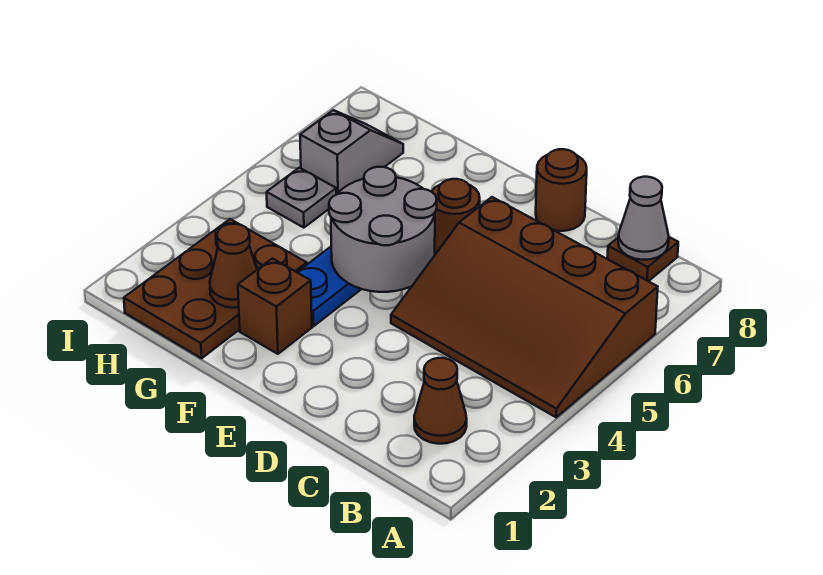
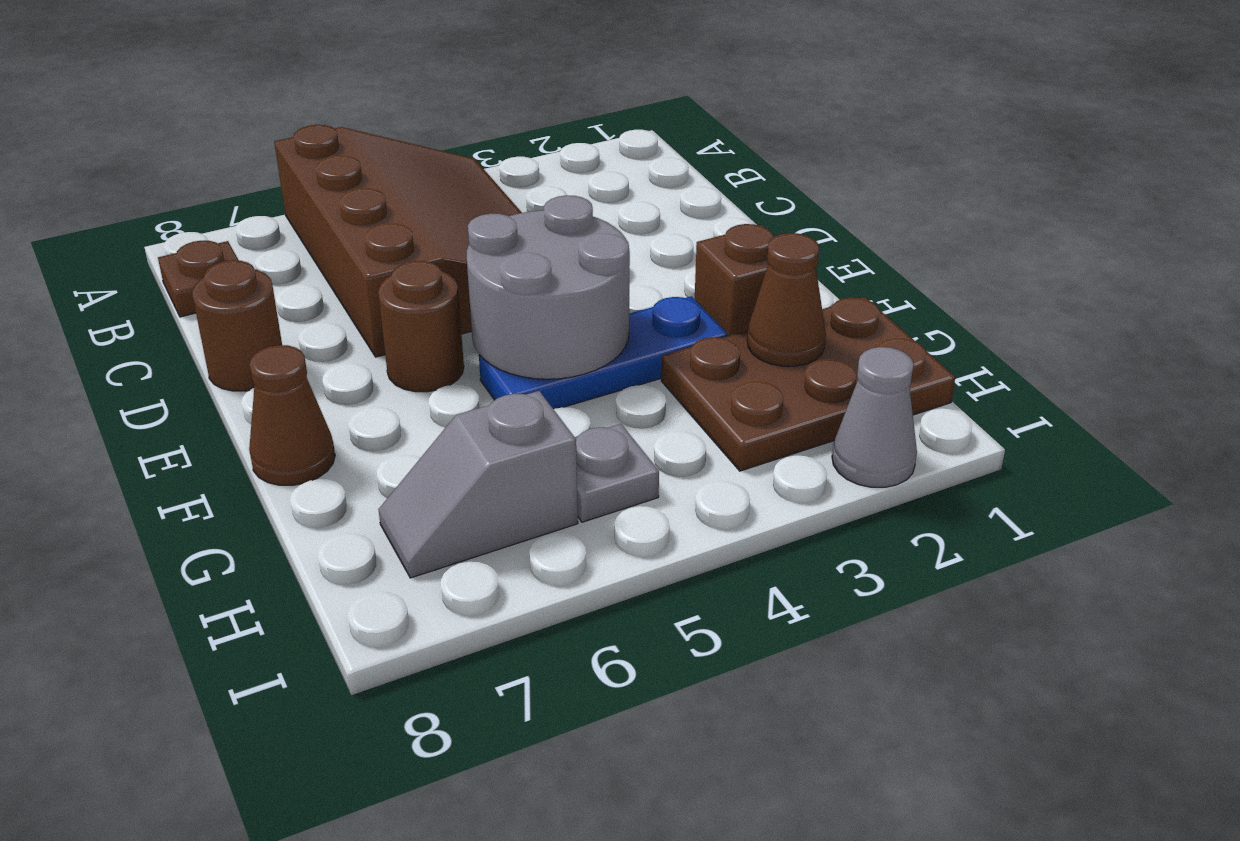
brown cone B2 level 1 -> brown cone F8 level 1
grey cone B8 level 2 -> grey cone I2 level 1

